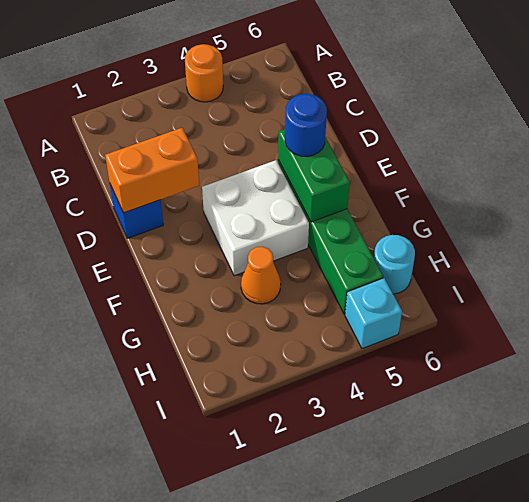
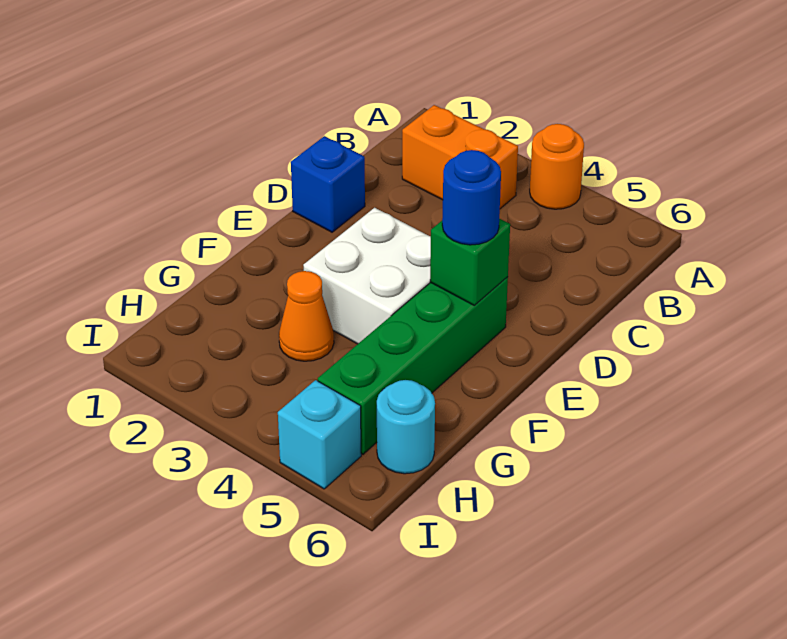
orange brick D1:D2 level 2 -> orange brick B2:B3 level 1
green brick E5:F5 level 2 -> green brick E5 level 2

